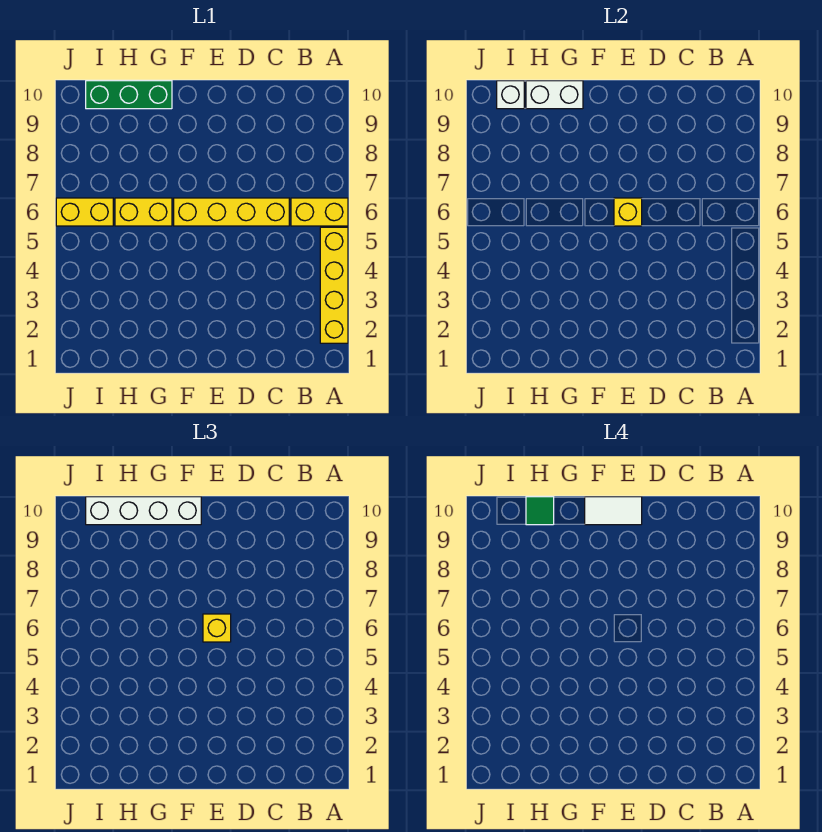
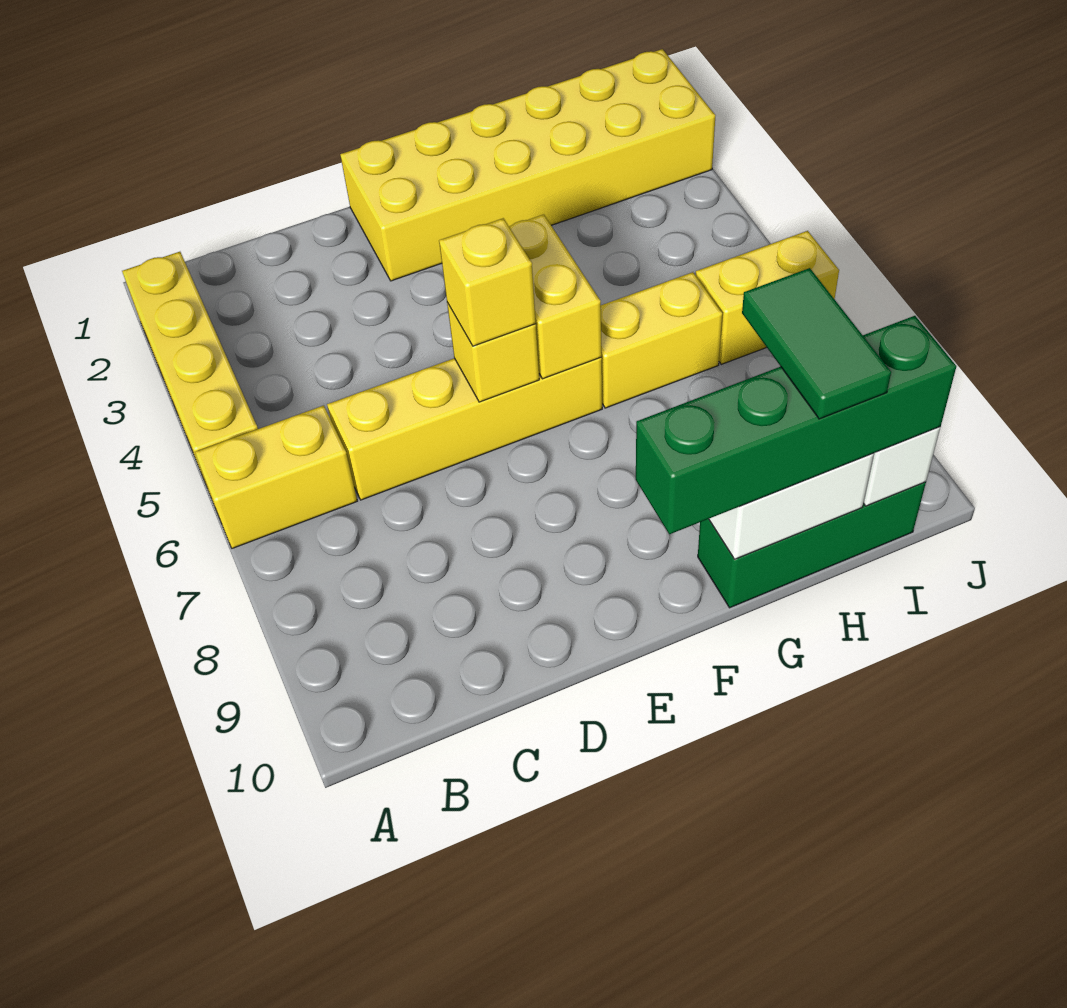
none -> yellow brick E1:J2 level 1
white tile E10:F10 level 4 -> none
none -> yellow brick F5:F6 level 2
white brick F10:I10 level 3 -> green brick F10:I10 level 3
green tile H10 level 4 -> green tile H9:H10 level 4

